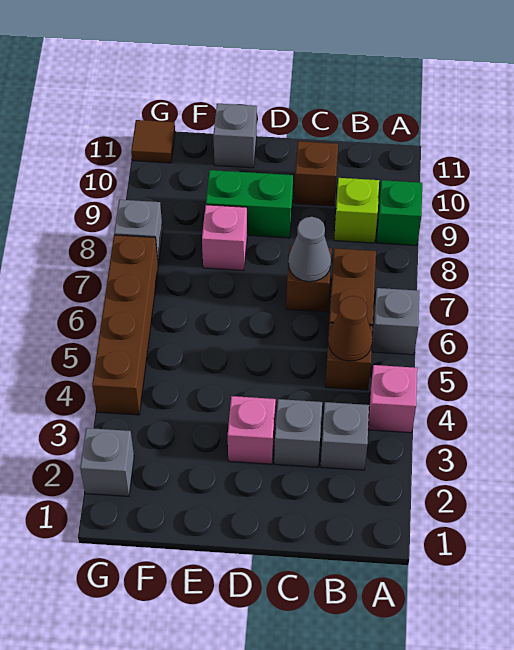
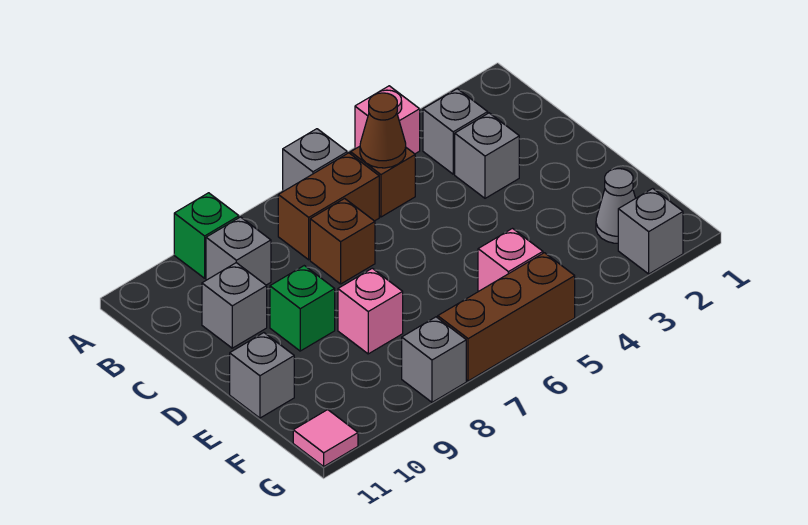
lime brick B9 level 1 -> grey brick B9 level 1
grey cone C7 level 2 -> grey cone F2 level 1
brown brick C10 level 1 -> grey brick C10 level 1
pink brick D3 level 1 -> pink brick F5 level 1
green brick D9:E9 level 1 -> green brick D9 level 1
brown brick G4:G7 level 1 -> brown brick G5:G7 level 1
brown tile G11 level 1 -> pink tile G11 level 1

